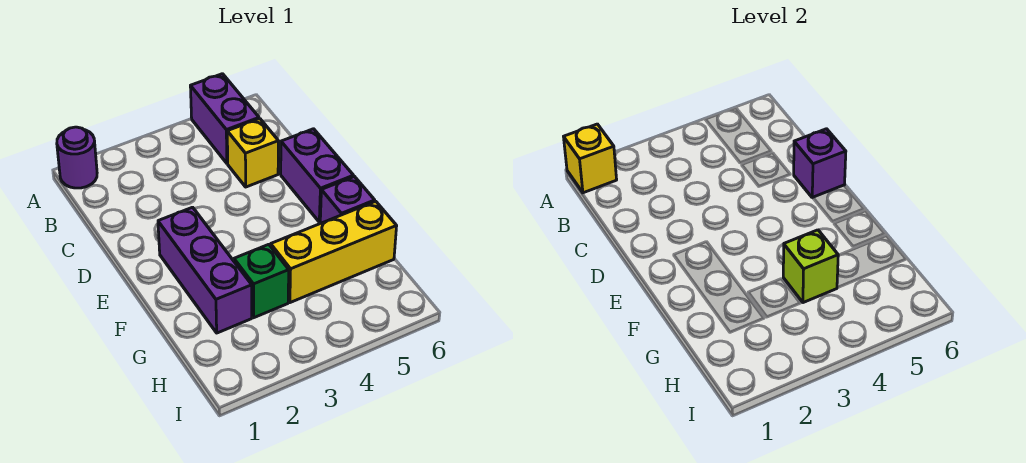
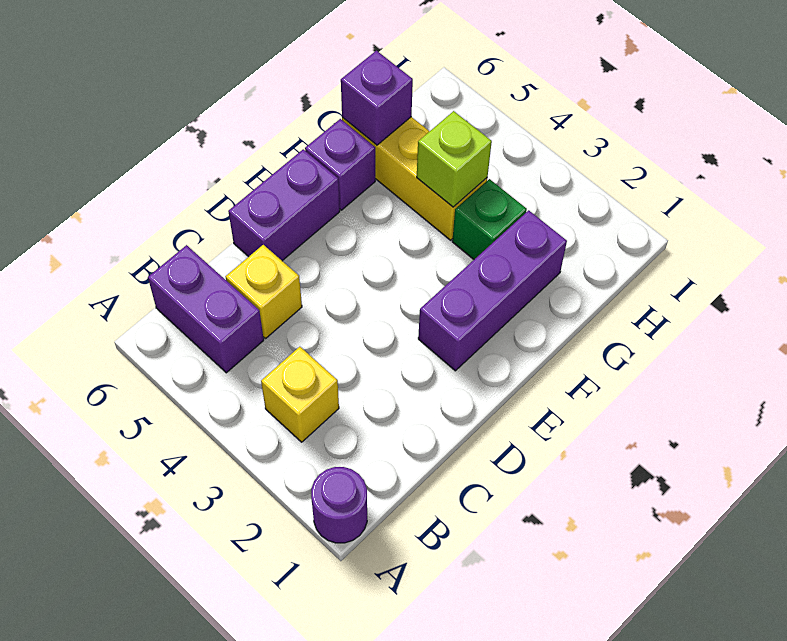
yellow brick A1 level 2 -> yellow brick B3 level 1
purple brick A5:B5 level 1 -> purple brick B5:B6 level 1
purple brick D6 level 2 -> purple brick G6 level 2

